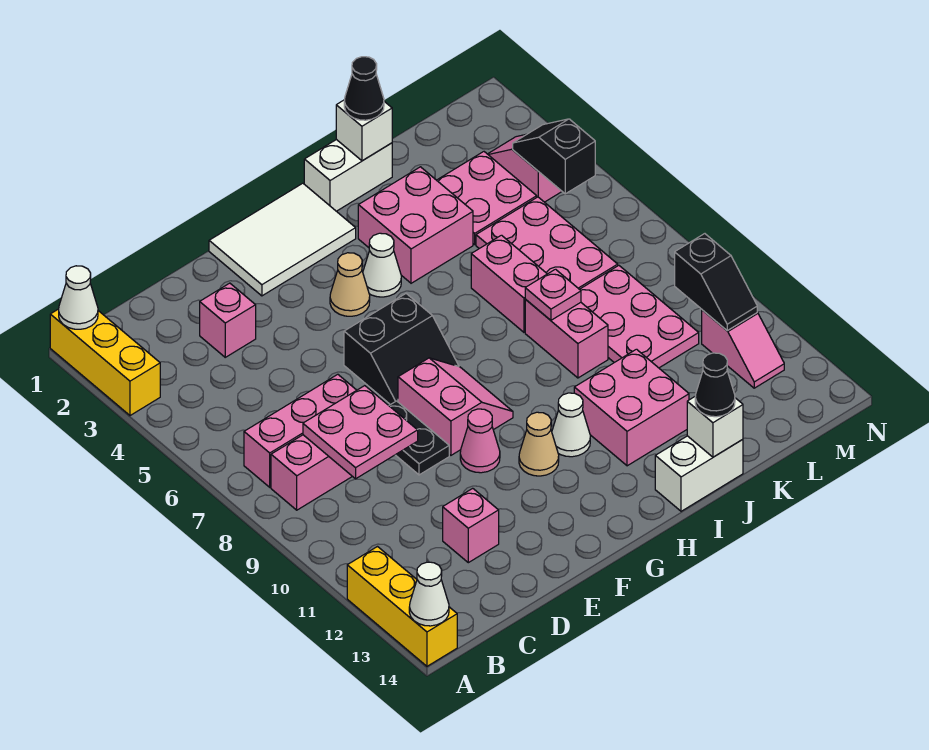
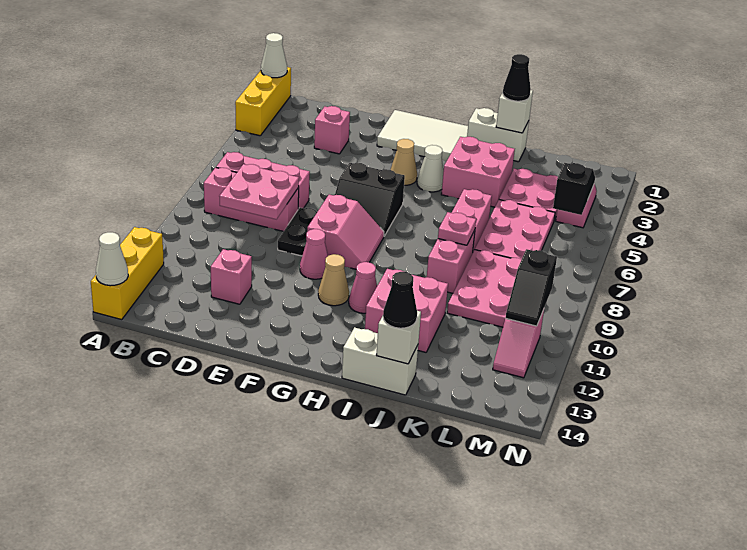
white cone H11 level 1 -> pink cone H11 level 1

